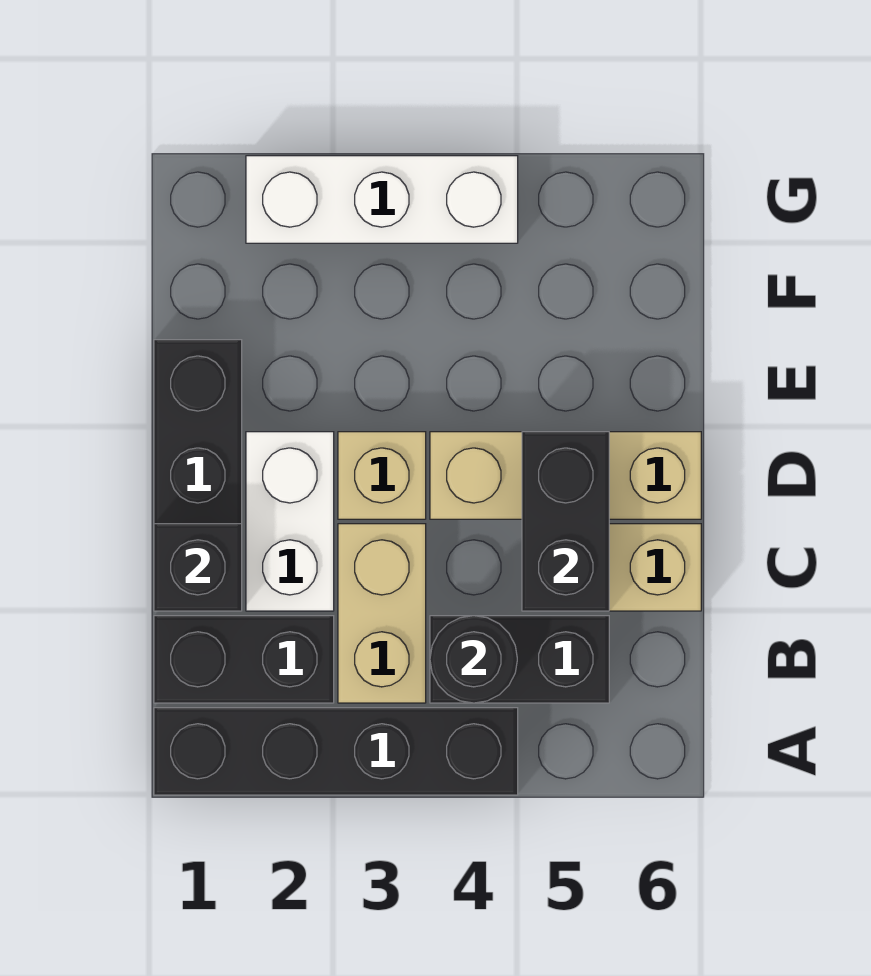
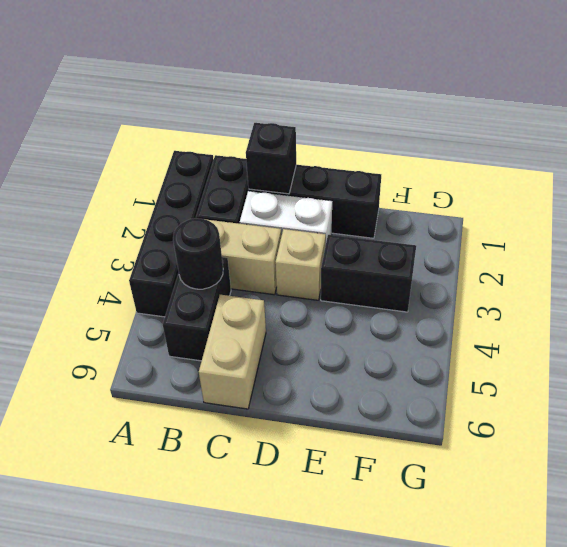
black brick C5:D5 level 2 -> black brick E3:F3 level 1
tan brick D4:D6 level 1 -> none
white brick G2:G4 level 1 -> none

